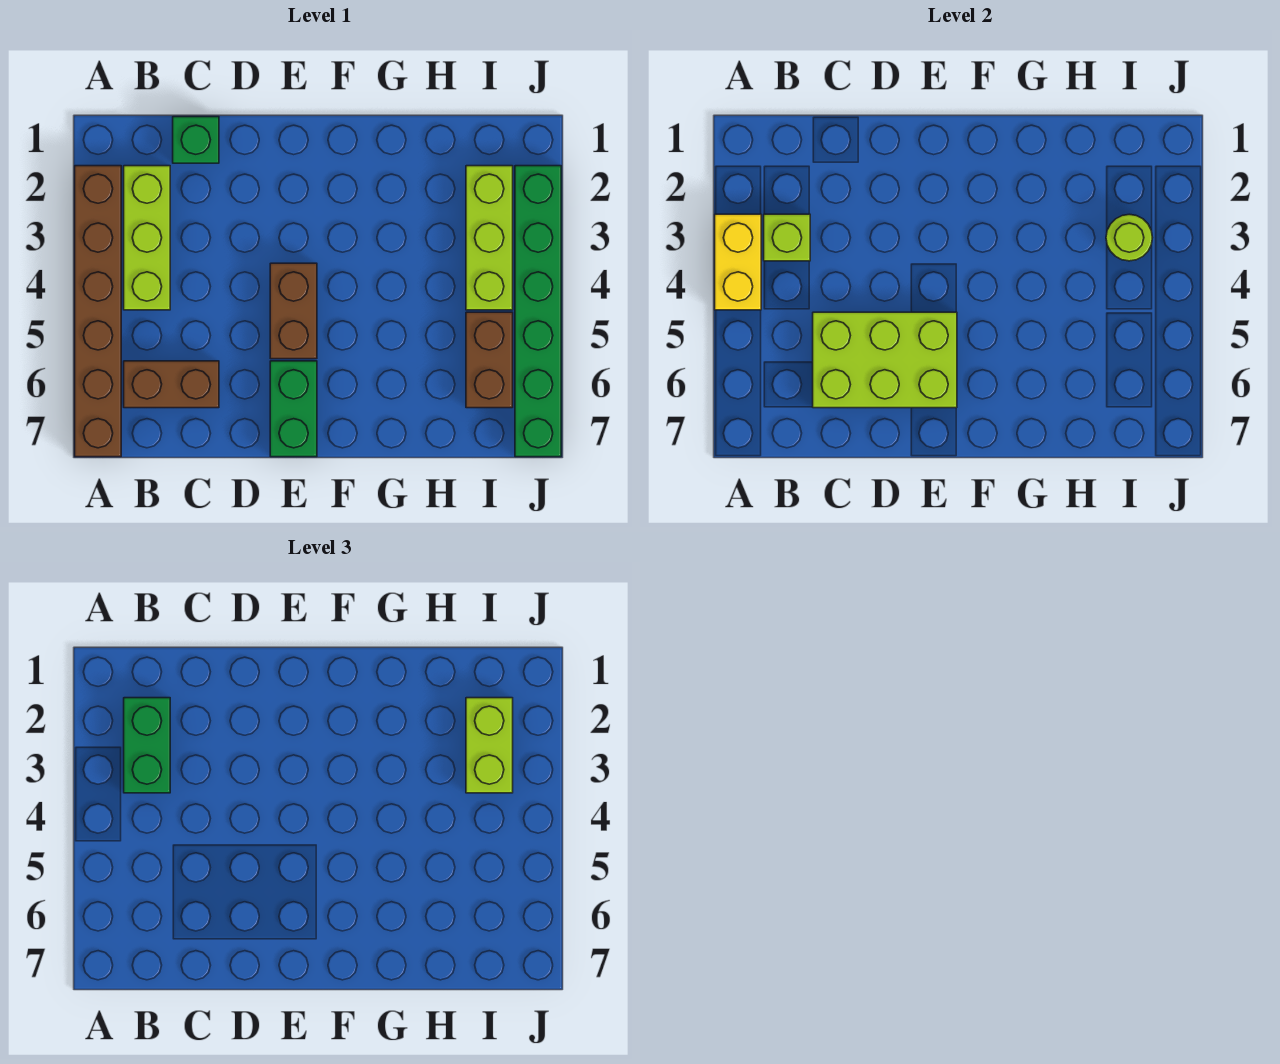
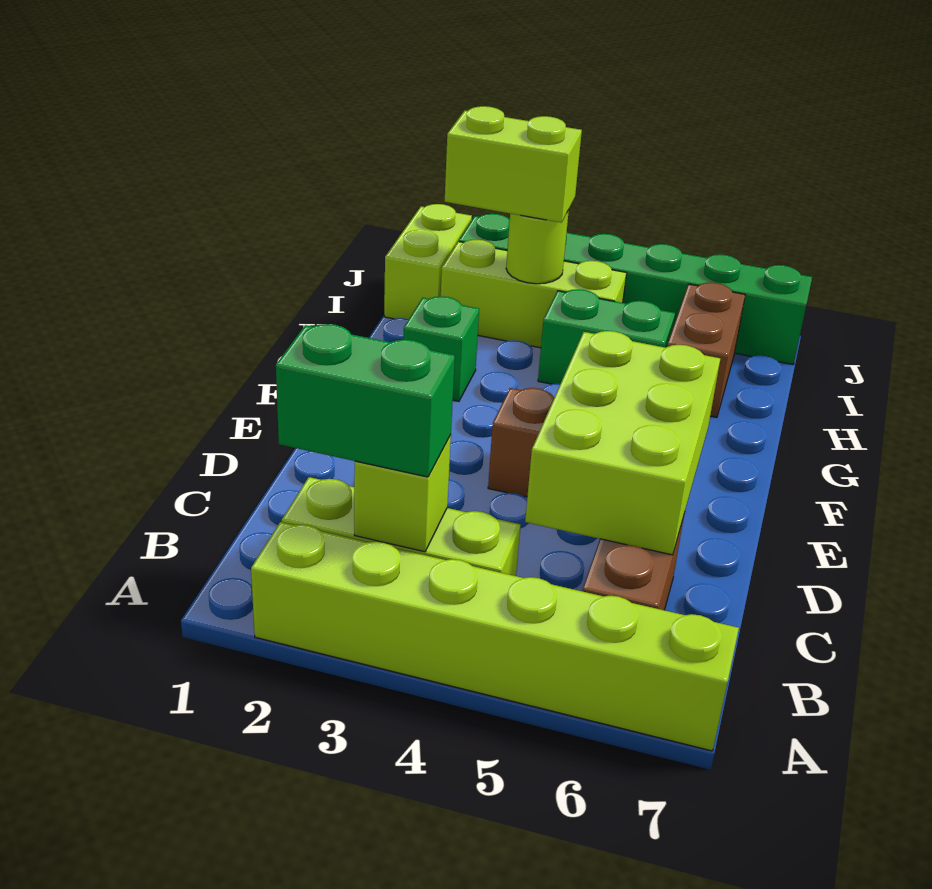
brown brick A2:A7 level 1 -> lime brick A2:A7 level 1
yellow brick A3:A4 level 2 -> none
green brick C1 level 1 -> green brick G2 level 1
green brick E6:E7 level 1 -> green brick H4:H5 level 1
none -> lime brick I1:J1 level 1
brown brick I5:I6 level 1 -> brown brick H6:I6 level 1

